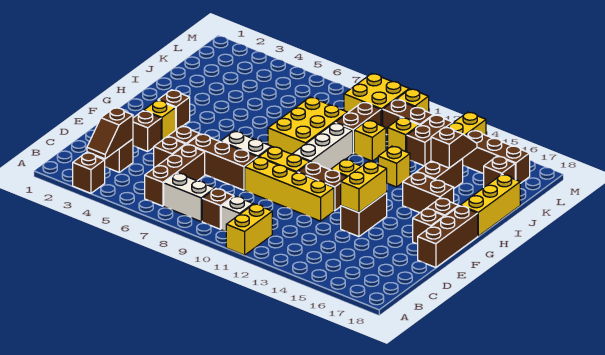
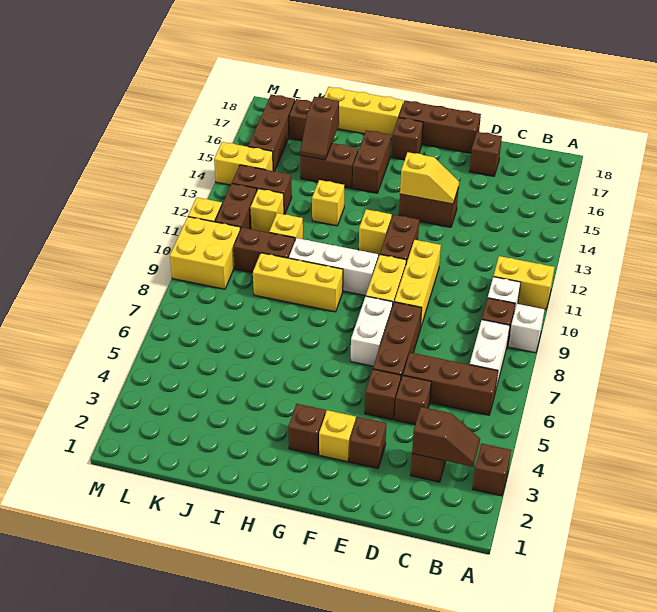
none -> white brick A9 level 1
yellow brick E9:E12 level 1 -> yellow brick E9:E11 level 1
yellow brick E14:F14 level 2 -> yellow slope E14:F14 level 2 top F
brown brick F17 level 1 -> brown brick D17 level 1
yellow brick H8:J9 level 1 -> yellow brick H9:J9 level 1
brown slope J15:K15 level 2 top J -> brown slope J15:J16 level 2 top 16

